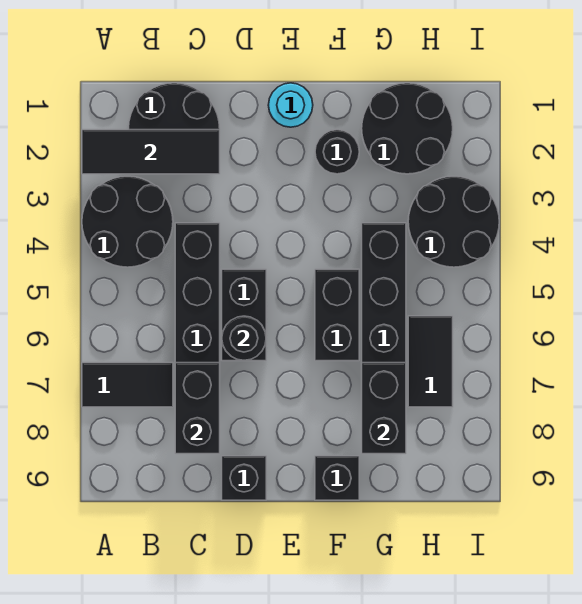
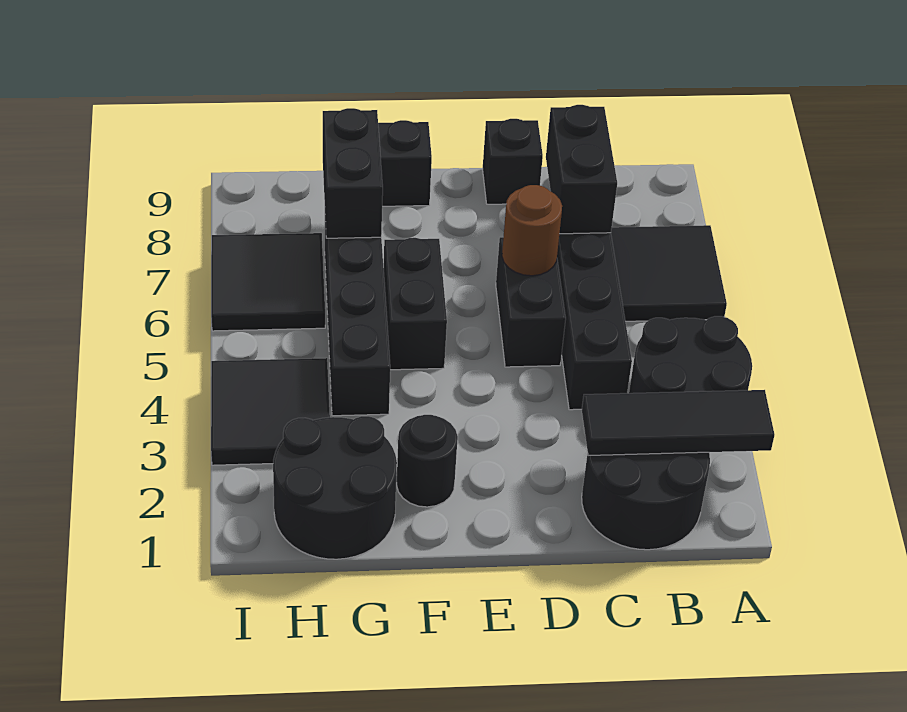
black tile A7:B7 level 1 -> black tile A6:B7 level 1
black round brick D6 level 2 -> brown round brick D6 level 2
cyan round brick E1 level 1 -> none
black round brick H3:I4 level 1 -> black tile H3:I4 level 1
black tile H6:H7 level 1 -> black tile H6:I7 level 1

